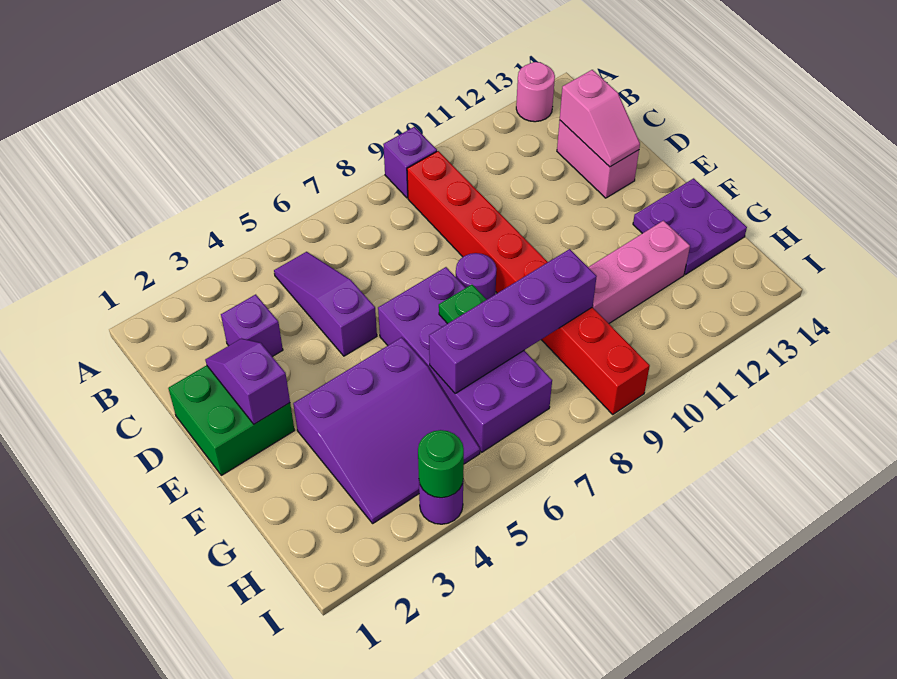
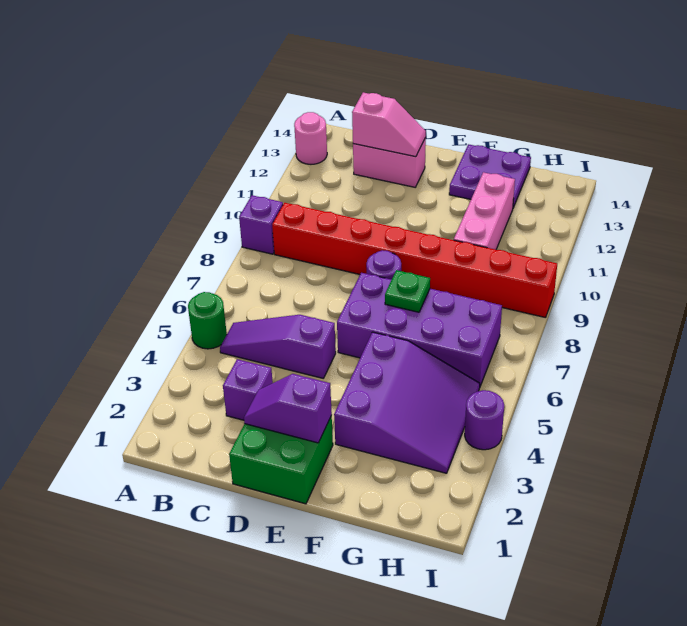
purple brick G6:G9 level 2 -> none
green round brick I4 level 2 -> green round brick A5 level 1

